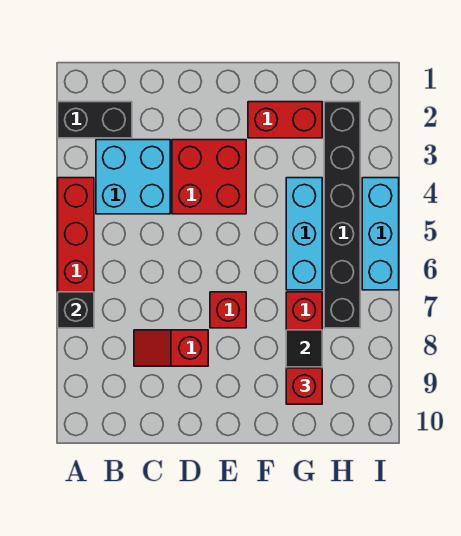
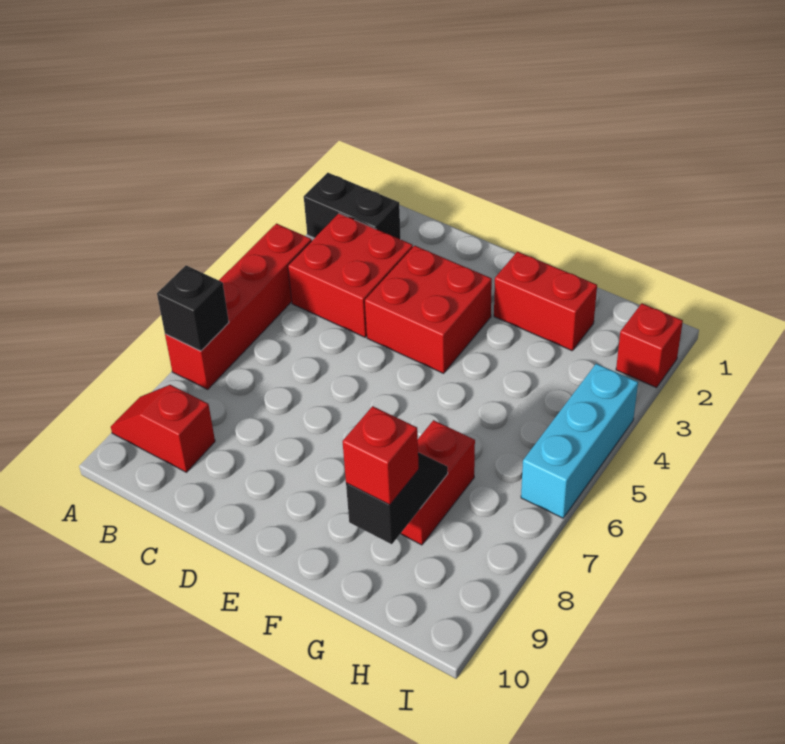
cyan brick B3:C4 level 1 -> red brick B3:C4 level 1
red slope C8:D8 level 1 top D -> red slope A9:B9 level 1 top B
red brick E7 level 1 -> red brick I2 level 1
cyan brick G4:G6 level 1 -> none
black brick H2:H7 level 1 -> none

